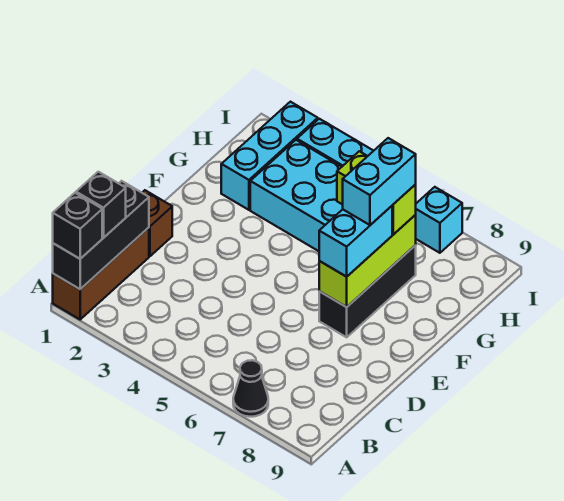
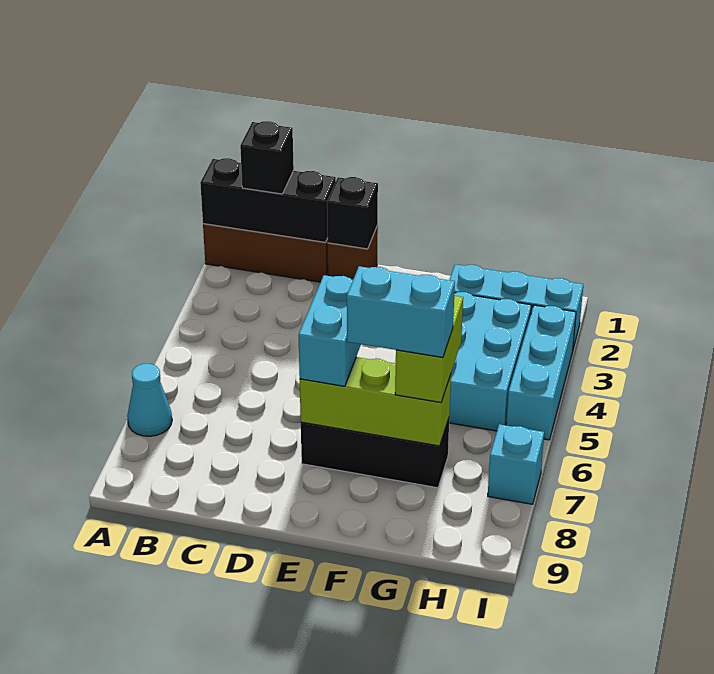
black brick A1 level 3 -> black brick D1 level 2
black cone A7 level 1 -> cyan cone A7 level 1
cyan brick E7:F7 level 3 -> cyan brick E6:E7 level 3

